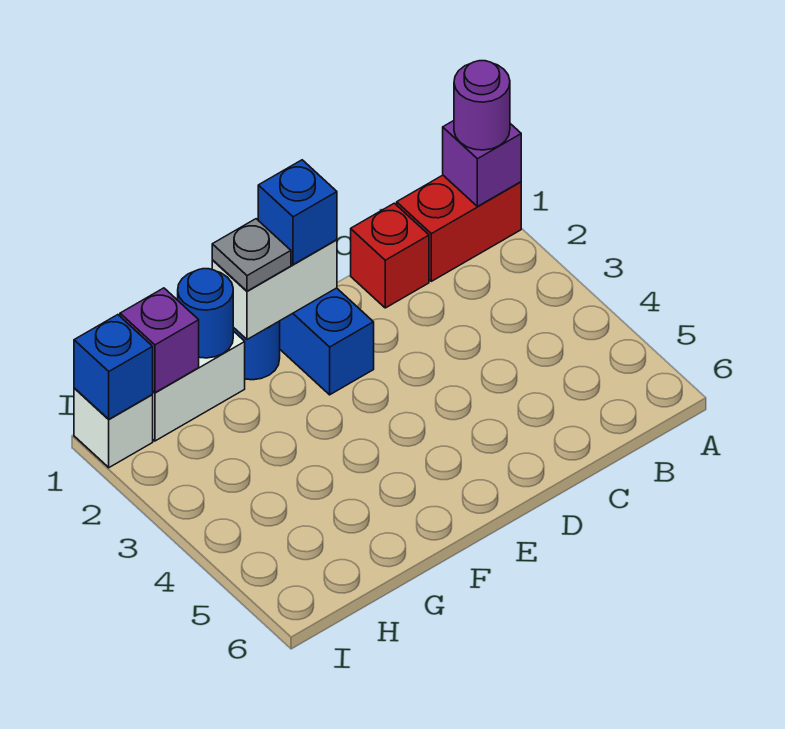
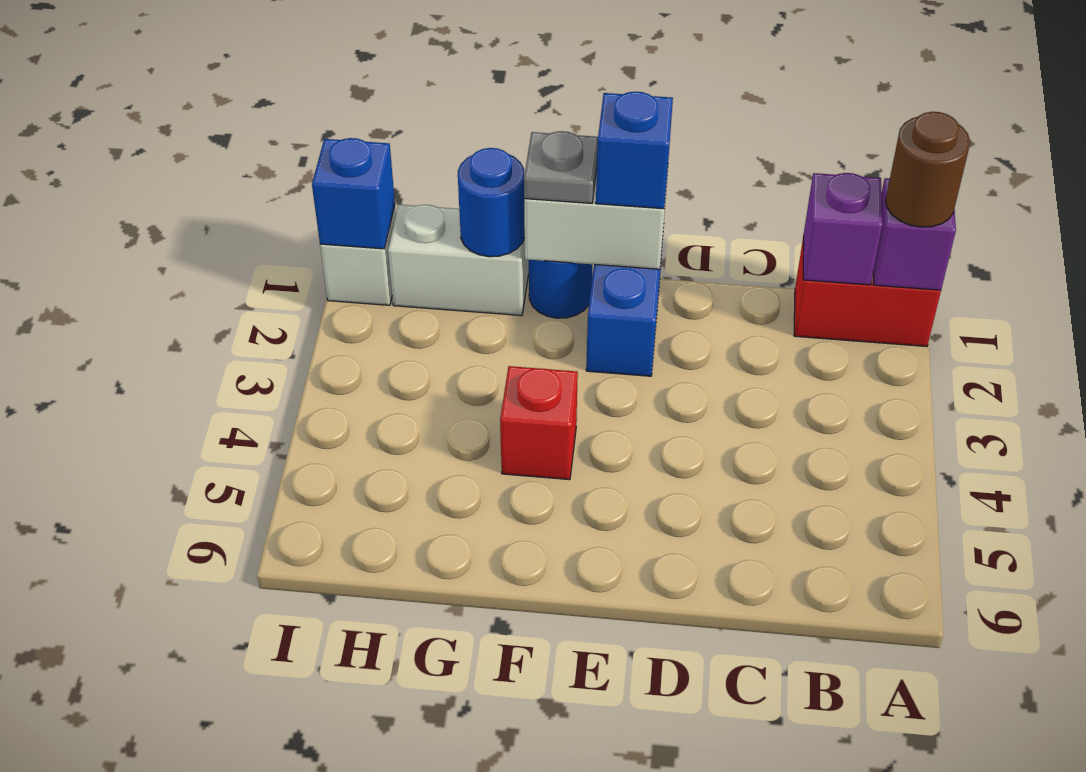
purple round brick A1 level 3 -> brown round brick A1 level 3
red brick C1 level 1 -> red brick F4 level 1
purple brick H1 level 2 -> purple brick B1 level 2

